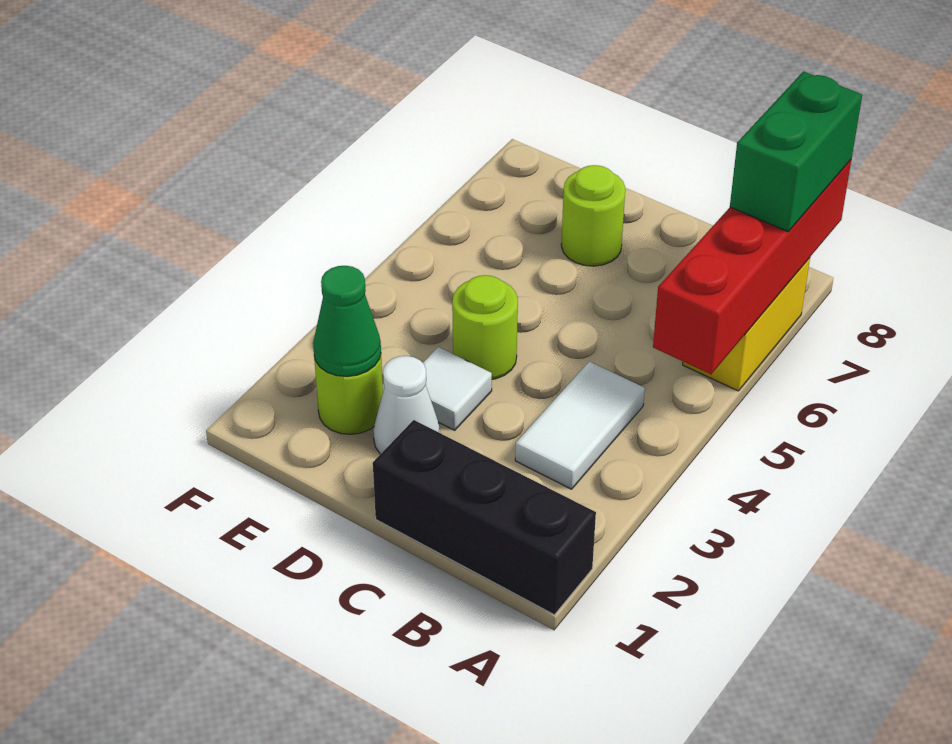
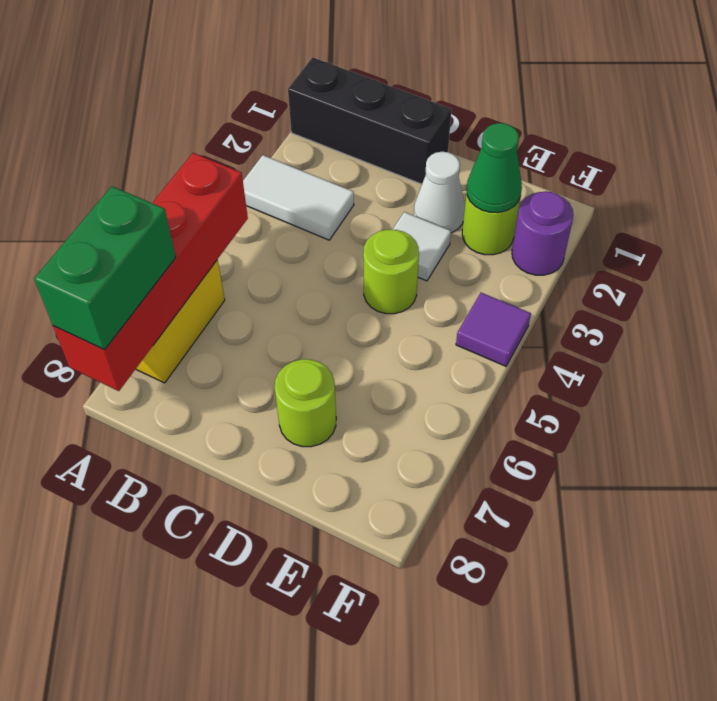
white tile B3:B4 level 1 -> white tile A3:B3 level 1
none -> purple round brick F2 level 1
none -> purple tile F4 level 1

